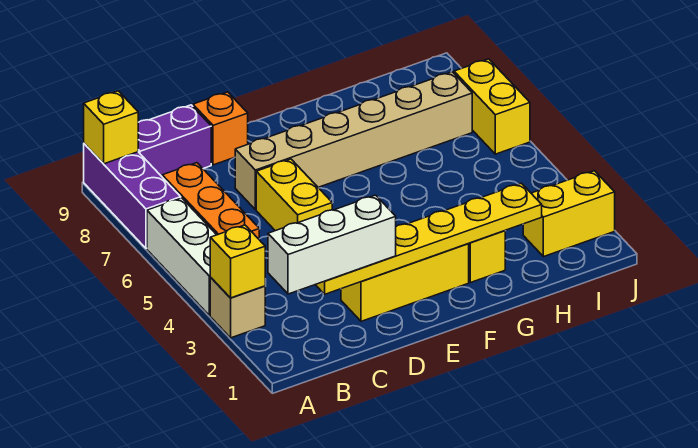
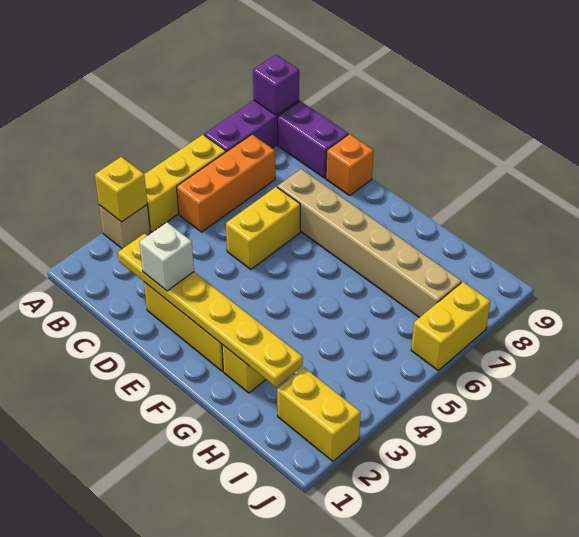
white brick A4:A6 level 1 -> yellow brick A4:A6 level 1
yellow brick A9 level 2 -> purple brick A9 level 2
white brick B2:D2 level 3 -> white brick D2 level 3

